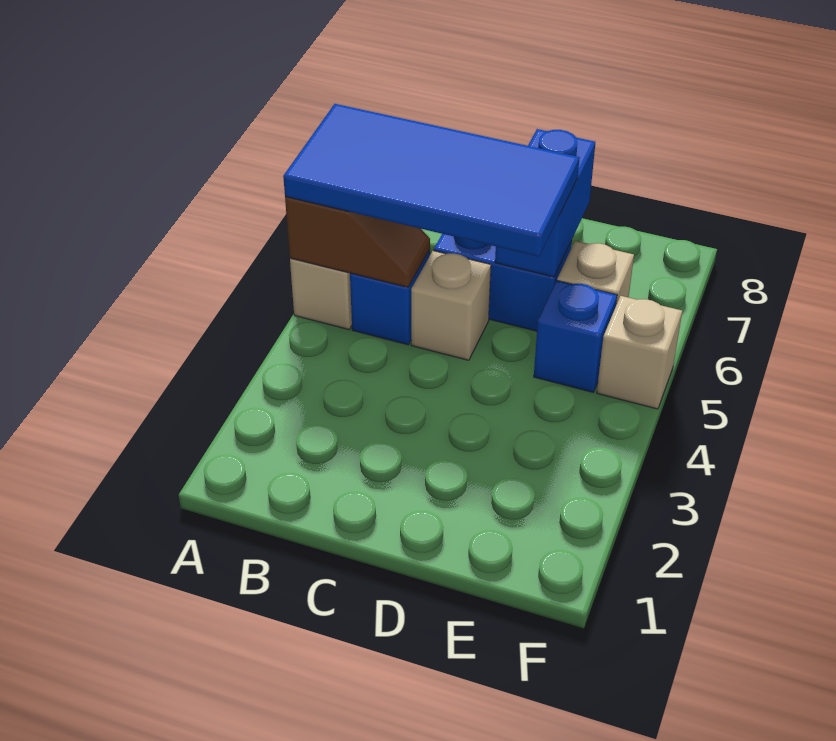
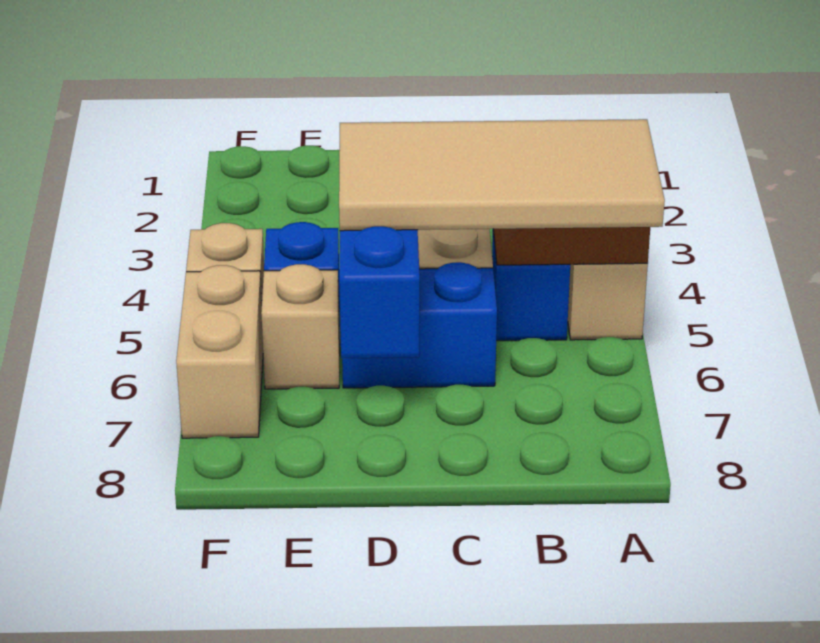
blue tile A5:D6 level 3 -> tan tile A5:D6 level 3
none -> tan brick F6:F7 level 1

